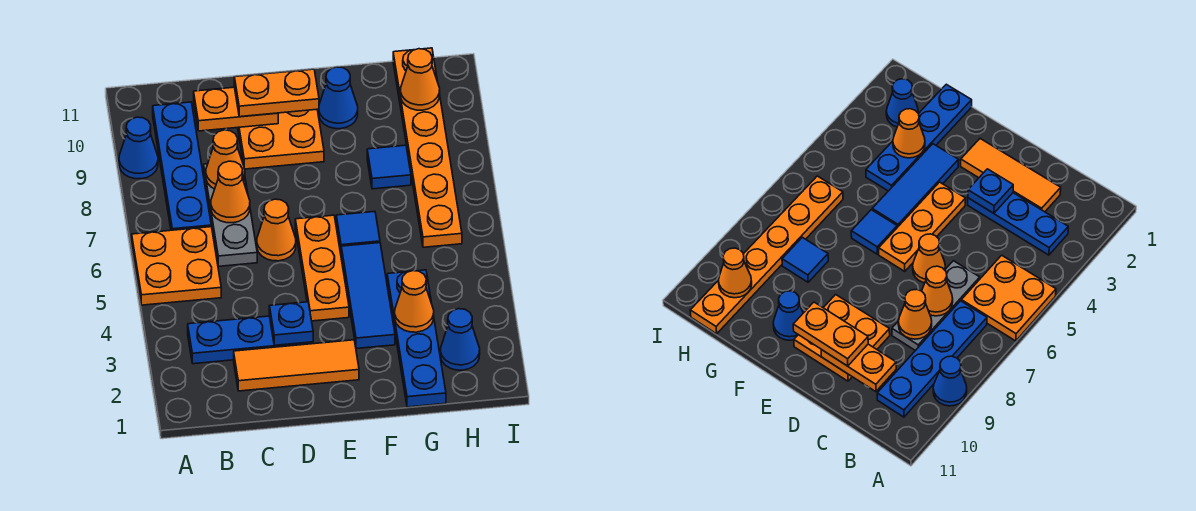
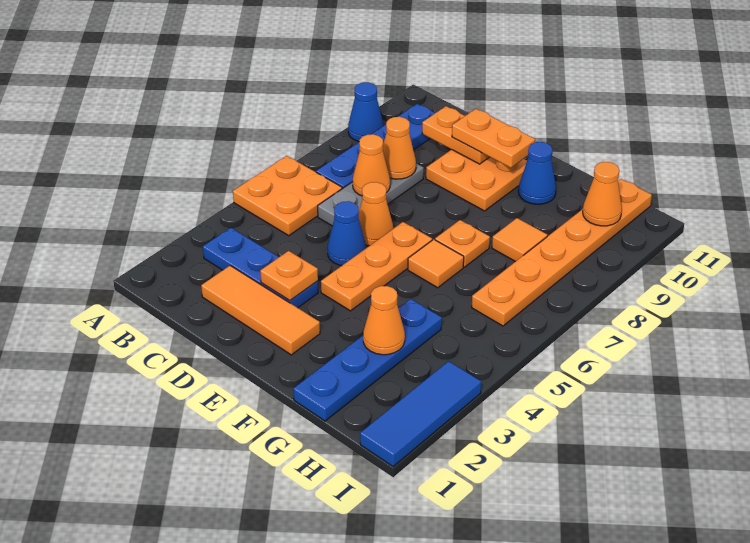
blue plate D3 level 2 -> orange plate D3 level 2
blue tile F3:F5 level 1 -> blue tile I1:I3 level 1
blue tile F6 level 1 -> orange tile F6 level 1
none -> orange plate F7 level 1
blue tile G8 level 1 -> orange tile G8 level 1
blue cone H2 level 1 -> blue cone D5 level 1

